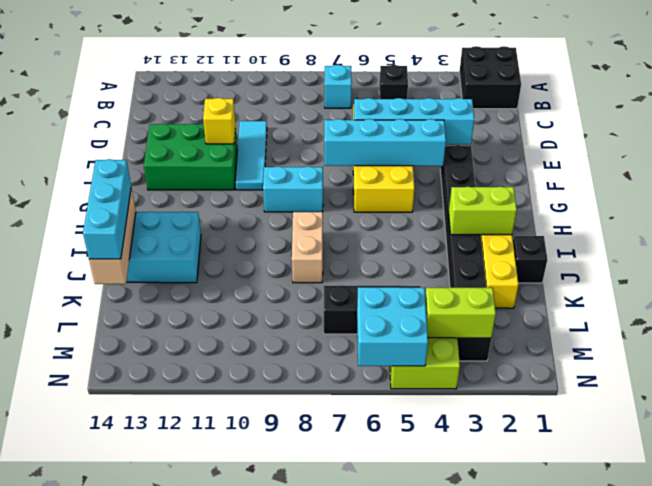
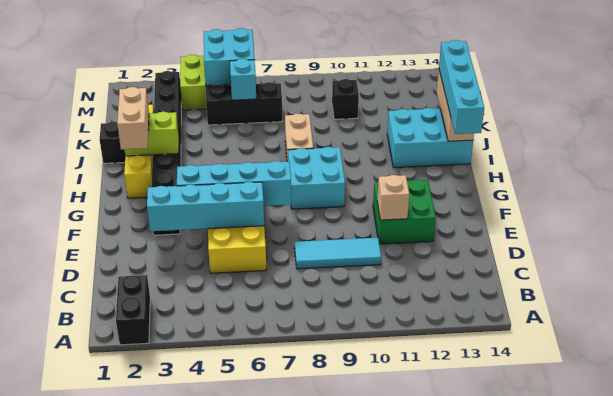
black brick A1:B2 level 1 -> black brick A2:B2 level 1
black brick B5 level 1 -> black brick L10 level 1
cyan brick B7 level 1 -> cyan brick L6 level 2
cyan tile D10:F10 level 1 -> cyan tile D8:D10 level 1
green brick E11:F13 level 1 -> green brick E11:F12 level 1
yellow brick E11 level 2 -> tan brick E11 level 2
cyan brick G8:G9 level 1 -> cyan brick G8:H9 level 1
none -> tan brick H2:I2 level 3
cyan brick I14:K14 level 3 -> cyan brick H14:K14 level 3
lime brick M3:M4 level 2 -> none

